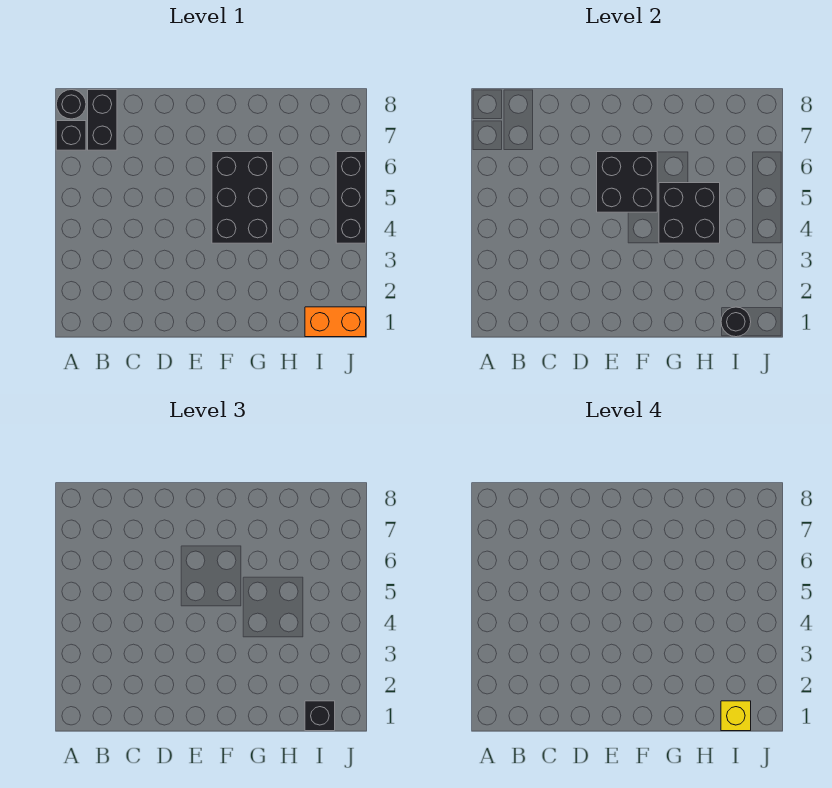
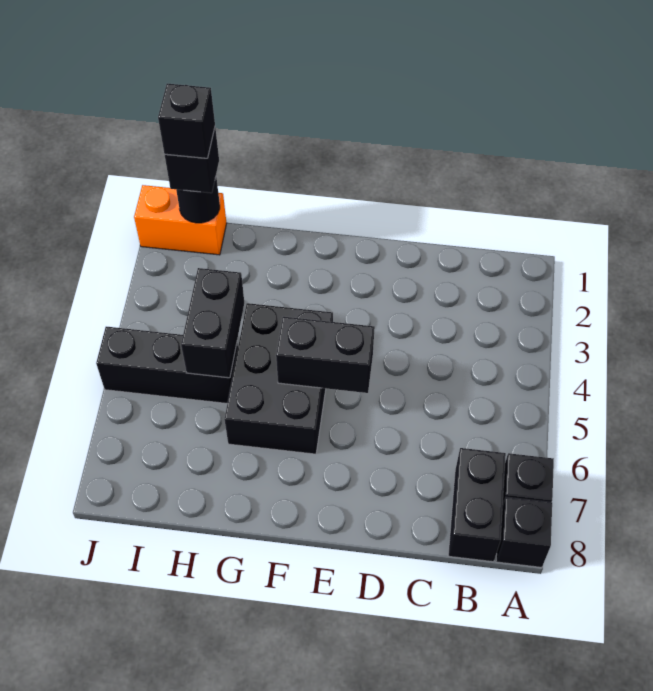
black round brick A8 level 1 -> black brick A8 level 1
black brick E5:F6 level 2 -> black brick E5:F5 level 2
black brick G4:H5 level 2 -> black brick H4:H5 level 2
yellow brick I1 level 4 -> black brick I1 level 4
black brick J4:J6 level 1 -> black brick H5:J5 level 1

